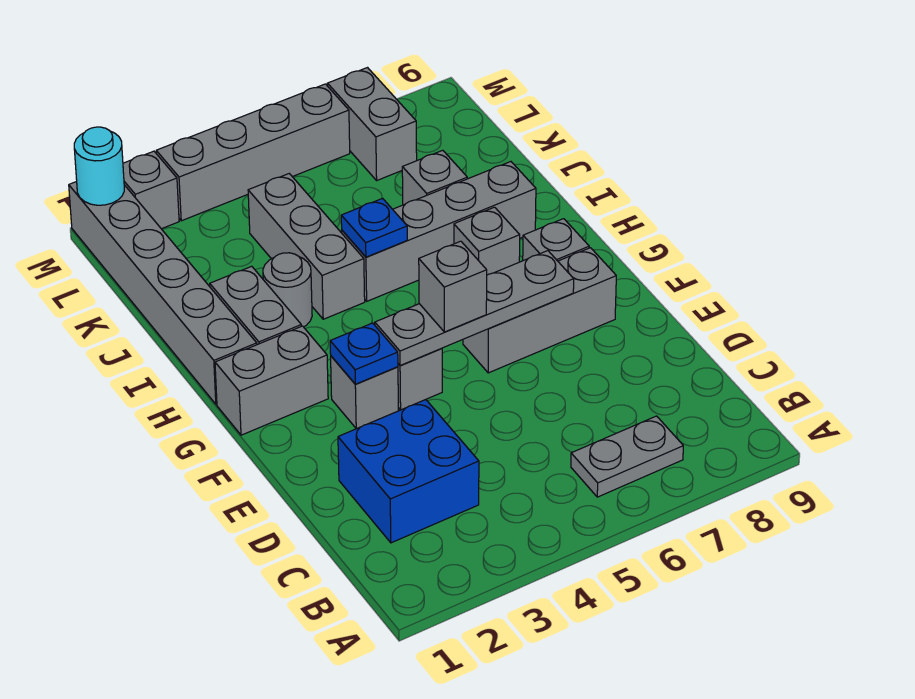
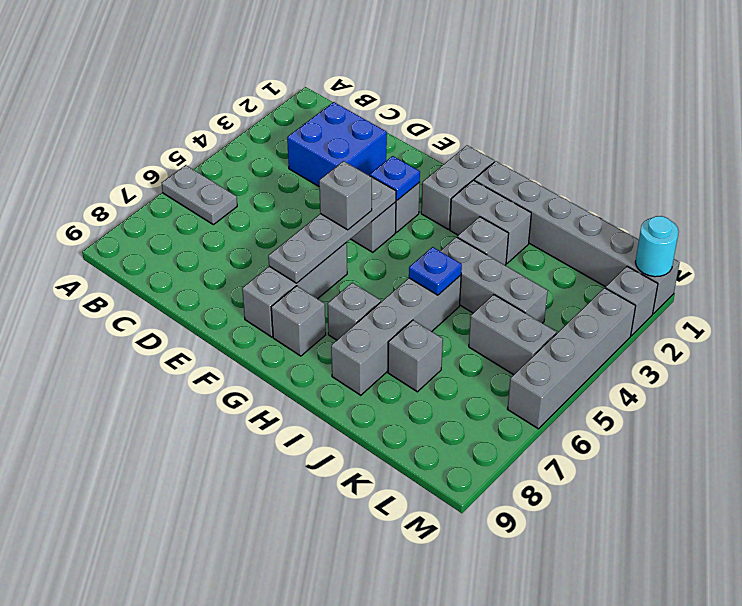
grey plate B6:B7 level 1 -> grey plate A6:B6 level 1
grey round brick I3 level 1 -> grey brick I3 level 1
grey brick L7:M7 level 1 -> grey brick K5:L5 level 1

